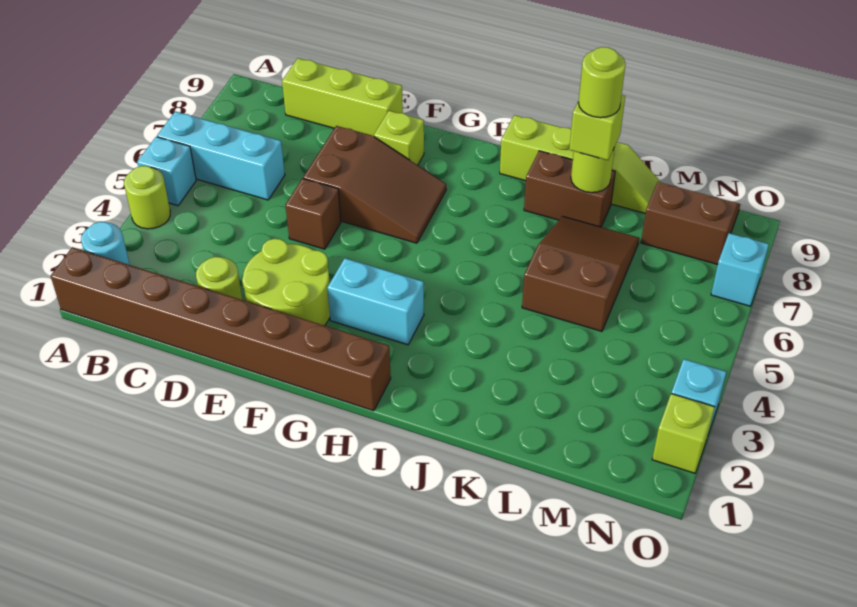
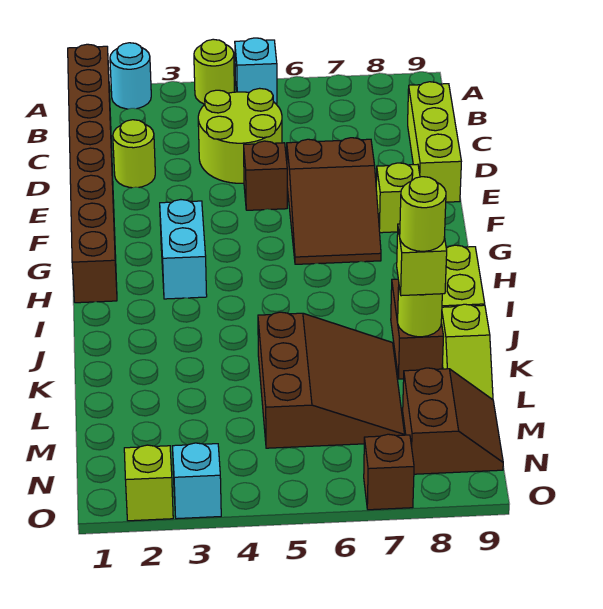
cyan brick A6:C6 level 1 -> none
lime round brick E2:F3 level 1 -> lime round brick C4:D5 level 1
brown slope K5:L7 level 1 top 5 -> brown slope K5:M7 level 1 top 5
cyan brick O7 level 1 -> brown brick O7 level 1

